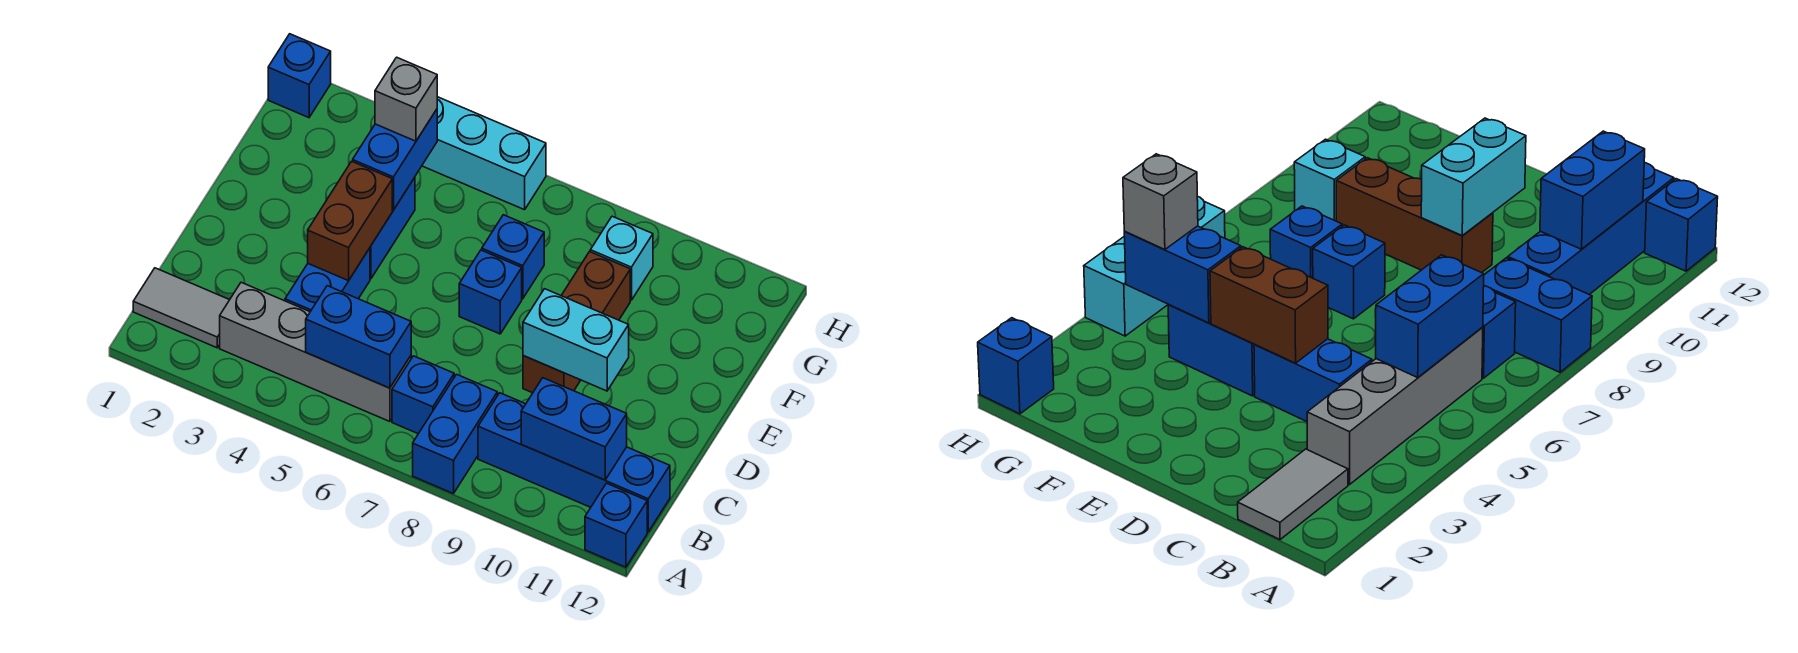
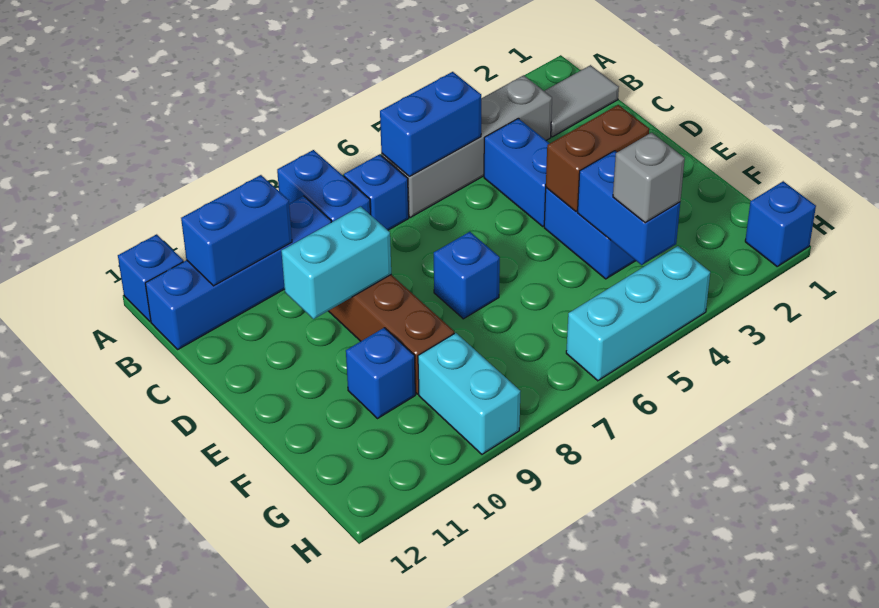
brown brick D4:E4 level 2 -> brown brick E3:E4 level 2
blue brick F7 level 1 -> blue brick F10 level 1
cyan brick G9 level 1 -> cyan brick G9:H9 level 1

